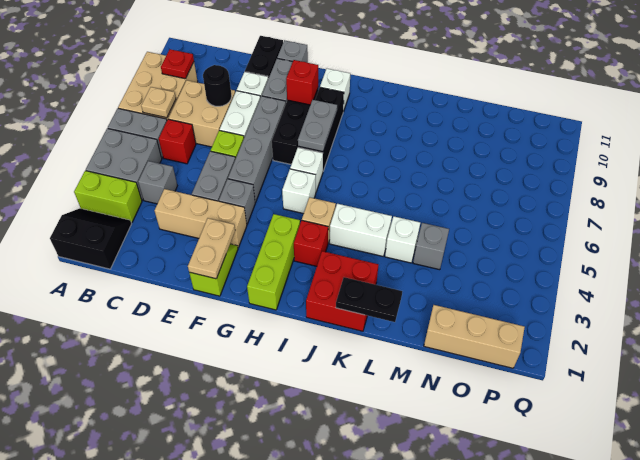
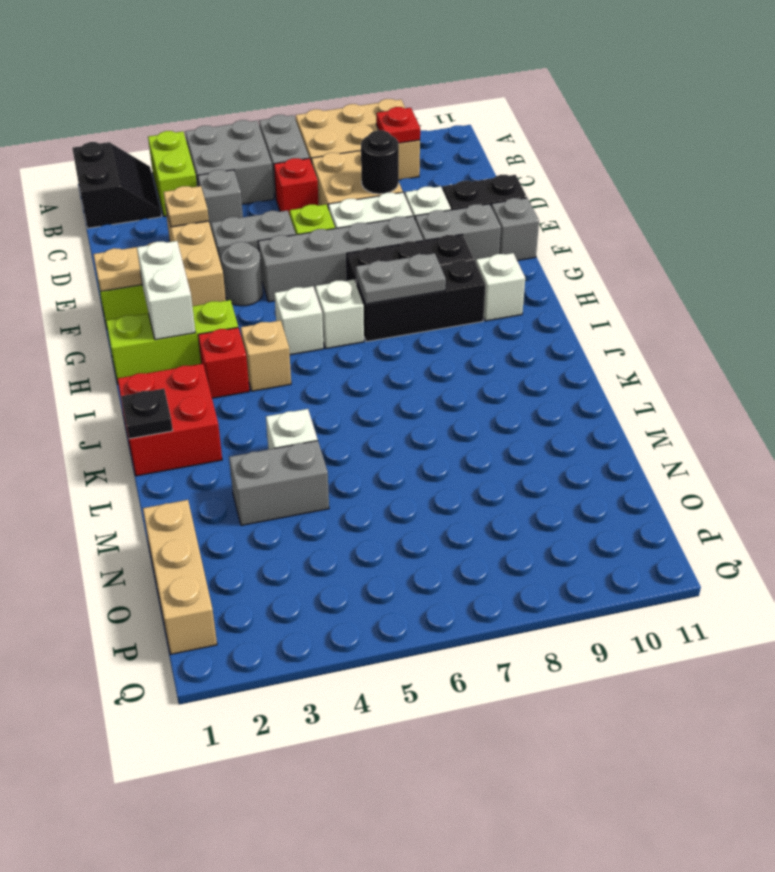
tan plate B7 level 2 -> tan plate D3 level 2
grey brick F4 level 1 -> grey round brick F4 level 1
red brick G9 level 2 -> none
white brick J4:K4 level 1 -> white brick G2:H2 level 2
black plate K1:L1 level 2 -> black plate K1 level 2
grey brick M4 level 1 -> grey brick M3:M4 level 1

